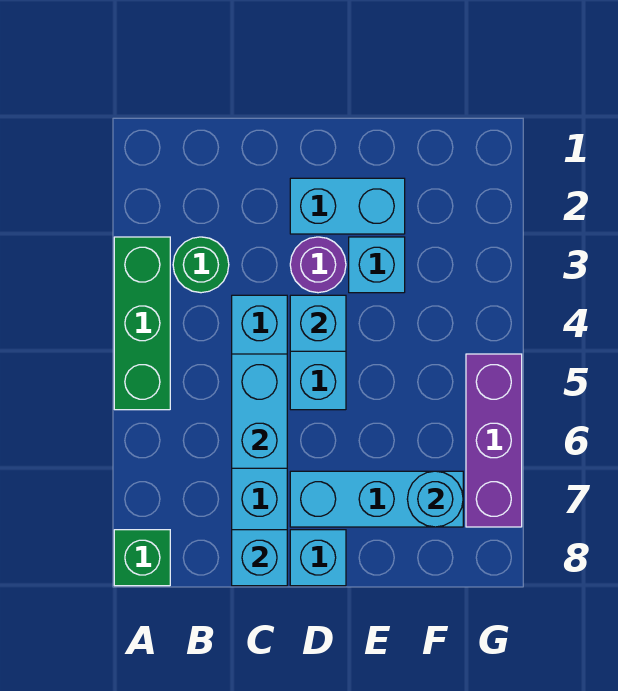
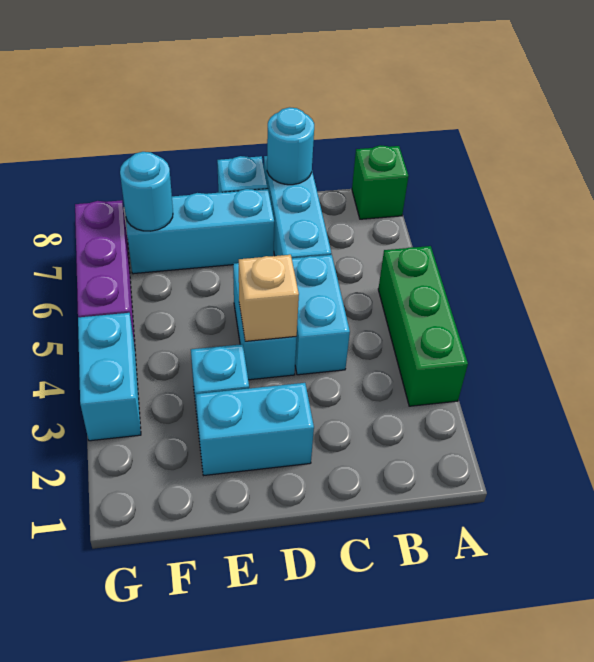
green round brick B3 level 1 -> none
cyan brick C5:C6 level 2 -> cyan brick G3:G4 level 1
cyan brick C8 level 2 -> cyan round brick C8 level 2
purple round brick D3 level 1 -> none
cyan brick D4 level 2 -> tan brick D4 level 2

